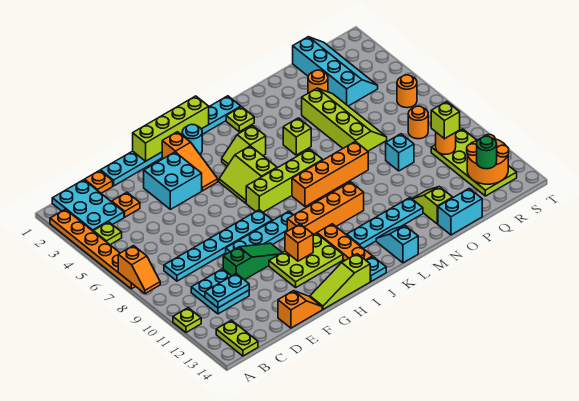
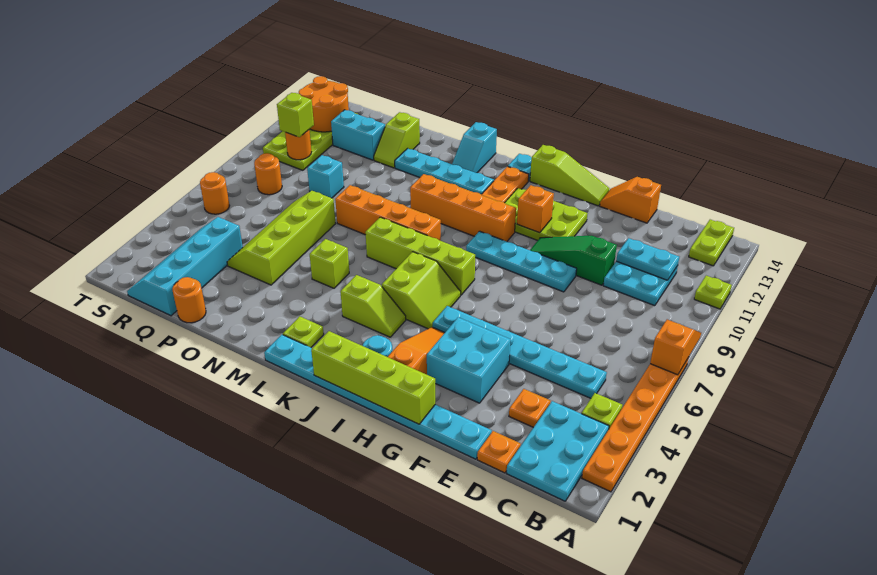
cyan plate C8:H8 level 1 -> cyan plate C5:H5 level 1
cyan brick O14:P14 level 1 -> cyan brick P12:Q12 level 1
orange round brick P3 level 1 -> orange round brick P1 level 1
green round brick R13 level 3 -> none

